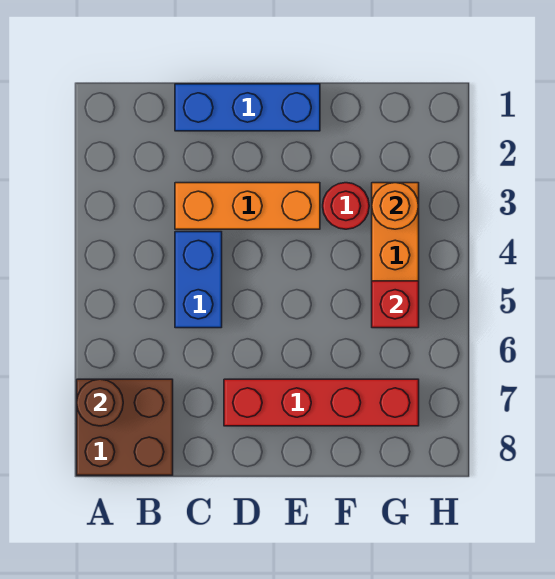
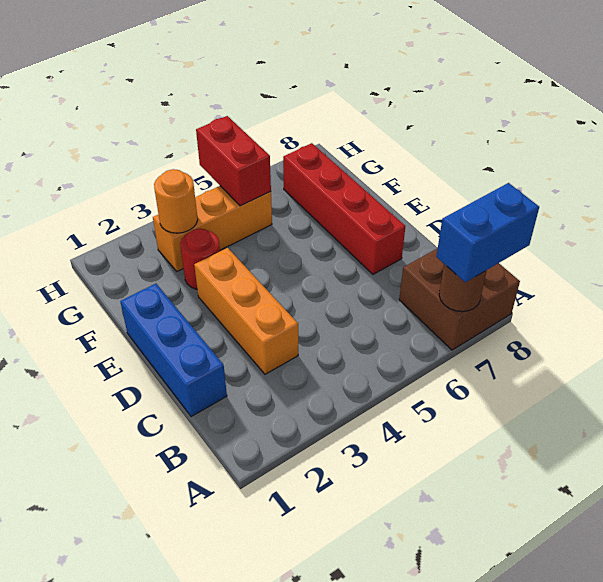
blue brick C4:C5 level 1 -> blue brick A7:A8 level 3
red brick G5 level 2 -> red brick G5:H5 level 2

